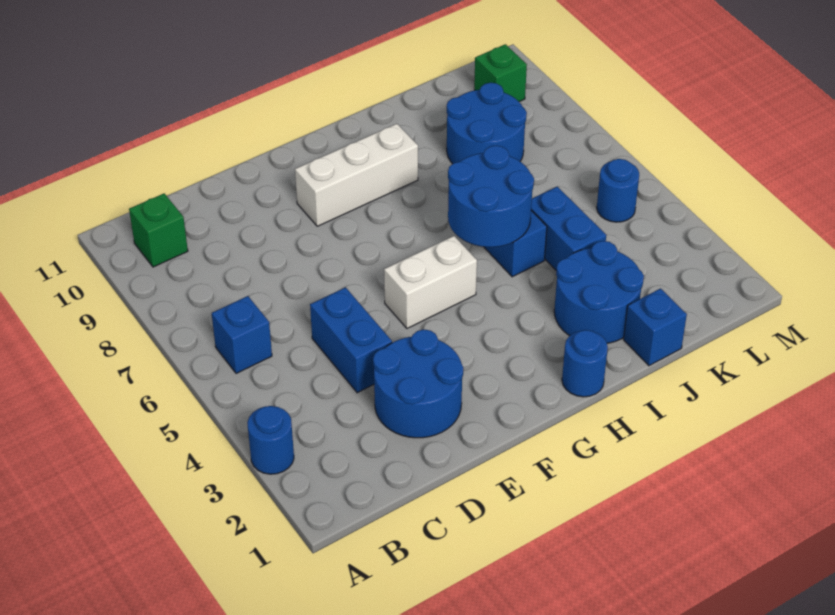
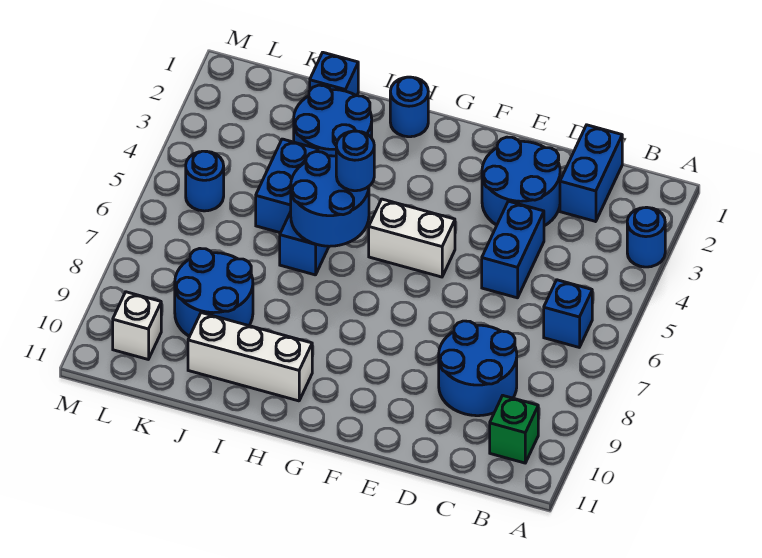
none -> blue brick C1:C2 level 1
none -> blue round brick C8:D9 level 1
white brick F9:H9 level 1 -> white brick H10:J10 level 1
none -> blue round brick H5 level 3
green brick L10 level 1 -> white brick L10 level 1

